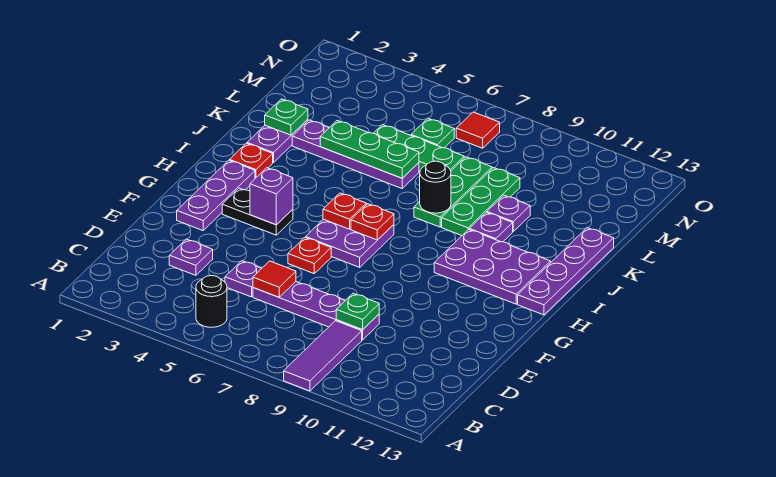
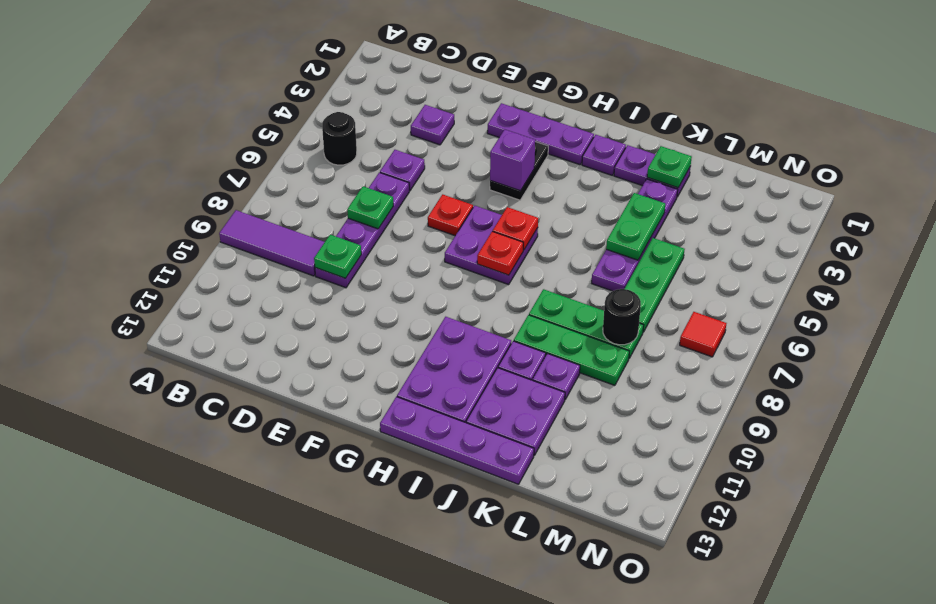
red tile D6 level 2 -> none
red plate I2 level 1 -> purple plate I2 level 1
black round brick J8 level 2 -> black round brick L8 level 2
none -> purple plate J11:K12 level 1
green plate K4:K6 level 2 -> green plate K4:K5 level 2
green plate M6 level 1 -> green plate D7 level 2

